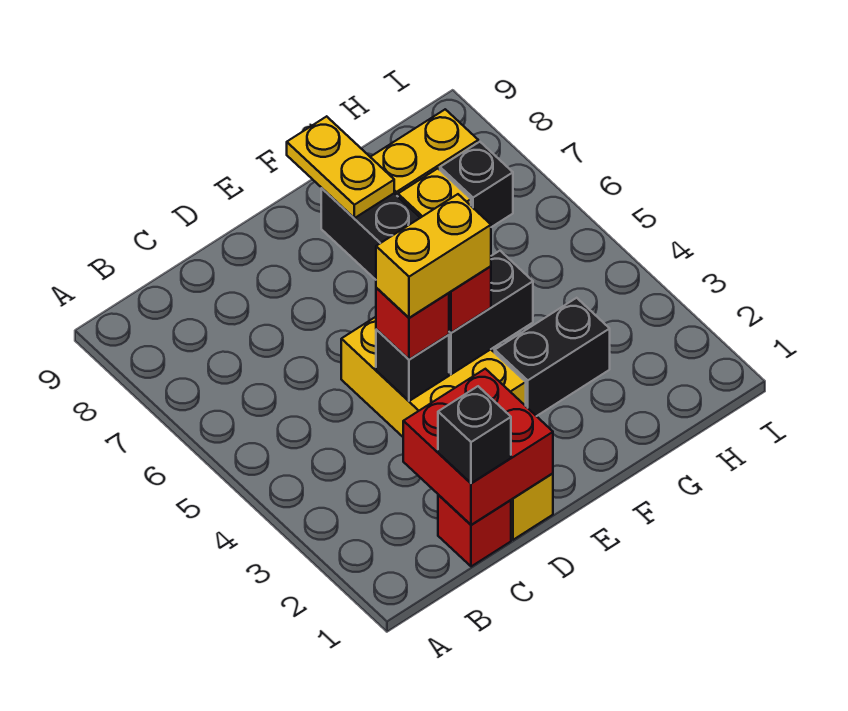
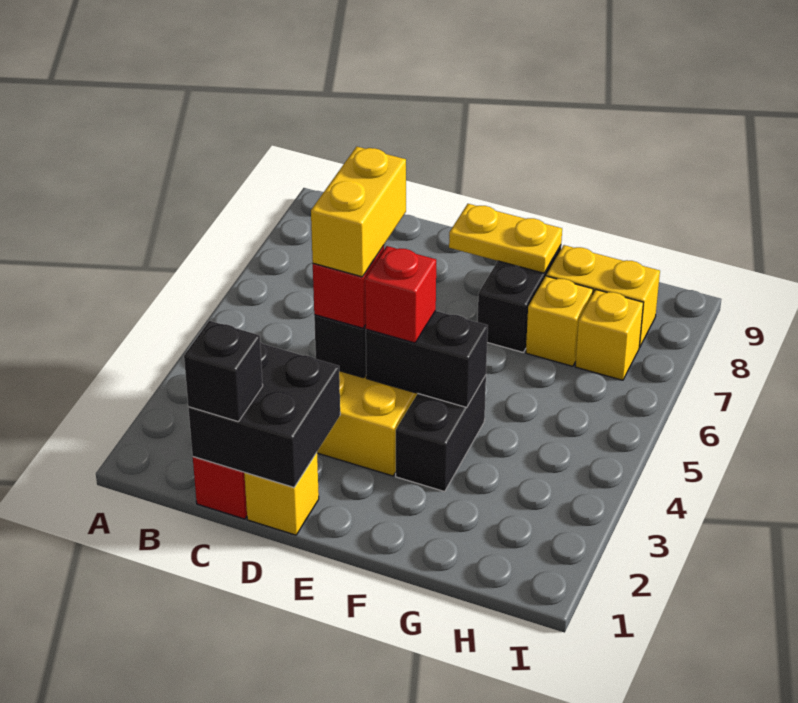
red brick C1:D2 level 2 -> black brick C1:D2 level 2
yellow brick D4:E4 level 4 -> yellow brick D4:D5 level 4
black brick F3:G3 level 1 -> black brick F3:F4 level 1
yellow plate F8:F9 level 2 -> yellow plate E8:F8 level 2
black brick H7 level 1 -> yellow brick H7 level 1

